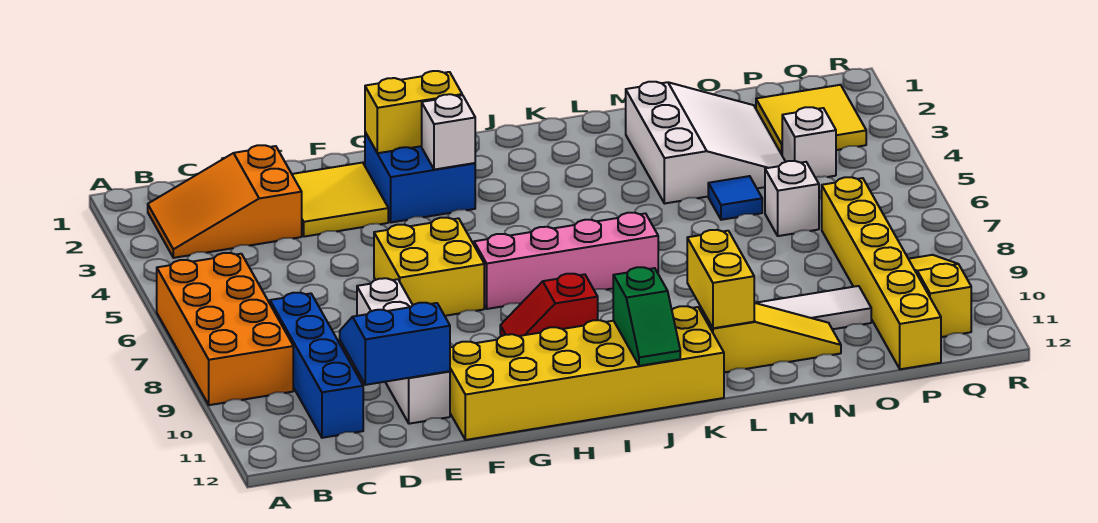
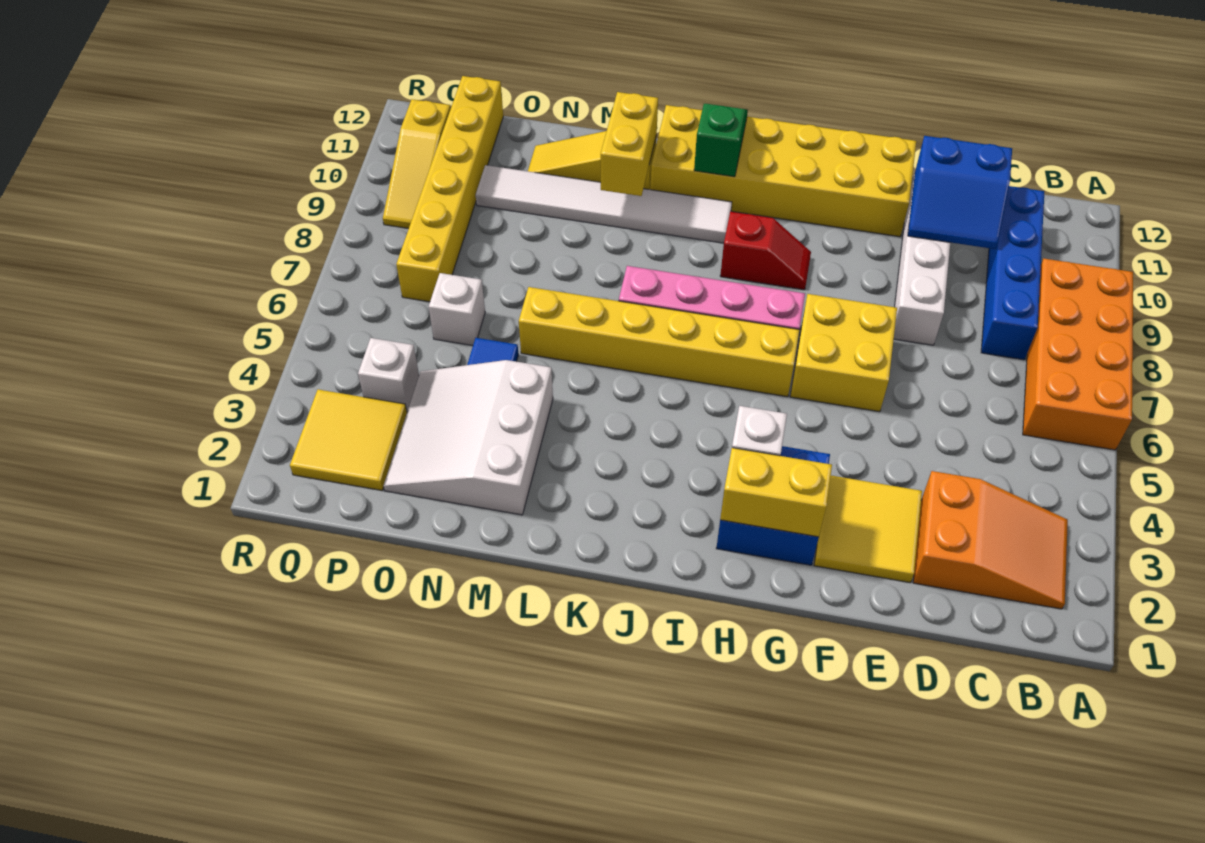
none -> yellow brick H6:M6 level 1

